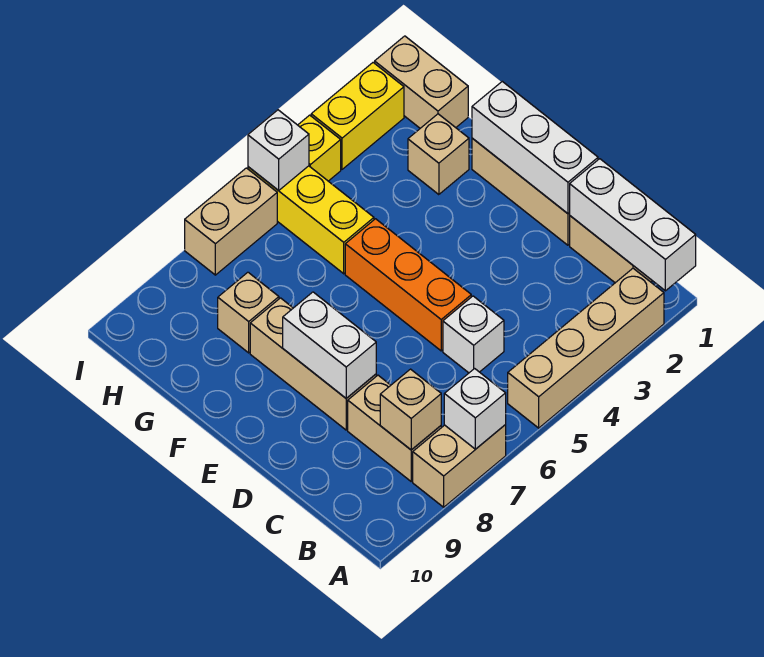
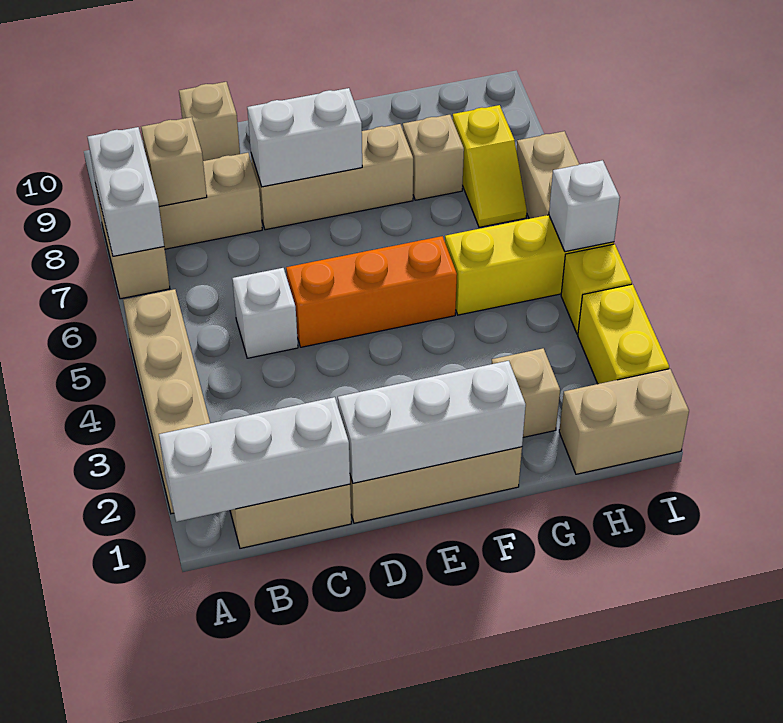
white brick A7 level 2 -> white brick A7:A8 level 2
none -> tan brick C10 level 1
none -> yellow slope H7:H8 level 1 top 8

